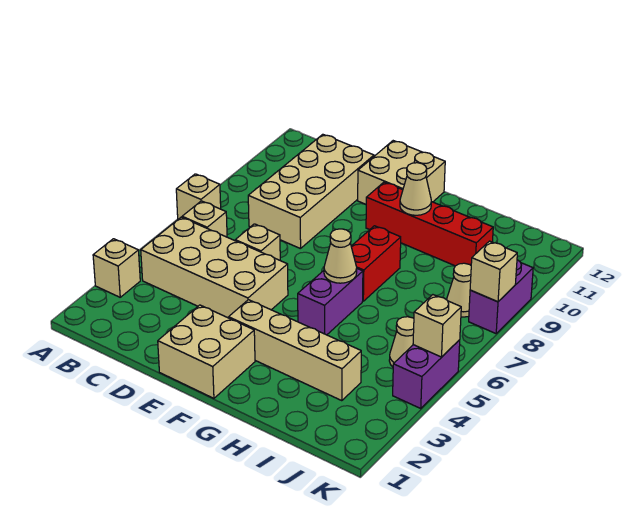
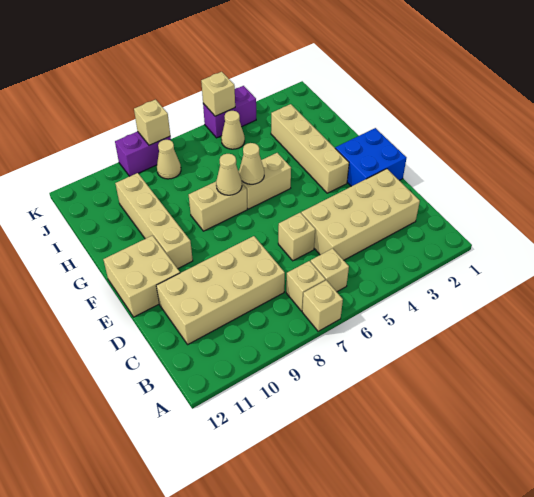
tan brick A3 level 1 -> tan brick B7 level 1
tan brick B4:E5 level 1 -> tan brick C2:D5 level 1
tan brick E1:F2 level 1 -> blue brick E1:F2 level 1
red brick F10:I10 level 1 -> tan brick F10:I10 level 1
purple brick G5:G6 level 1 -> tan brick G5:G6 level 1
red brick G7:G8 level 1 -> tan brick G7:G8 level 1
tan cone G10 level 2 -> tan cone G7 level 2

